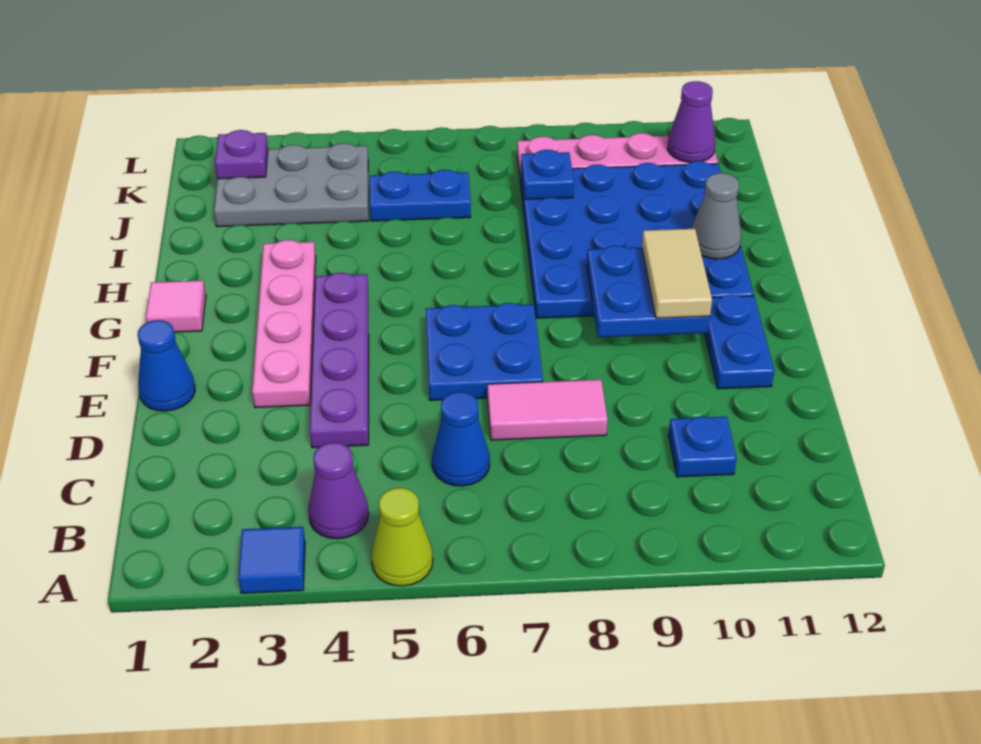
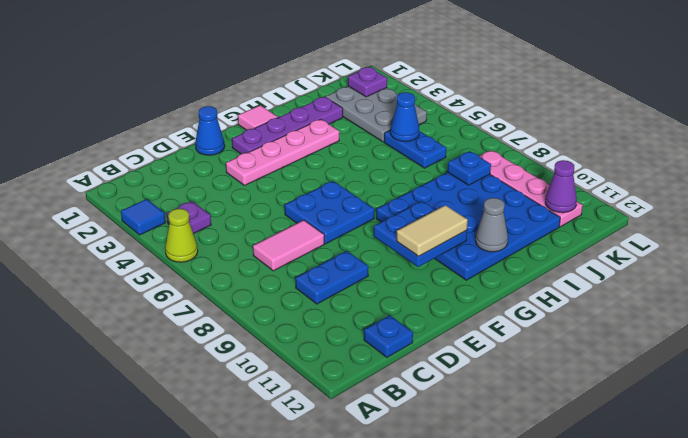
purple cone B4 level 1 -> purple plate B4 level 1
blue cone C6 level 1 -> blue cone J5 level 2
blue plate C10 level 1 -> blue plate C12 level 1
purple plate D4:G4 level 1 -> purple plate F2:I2 level 1
pink tile D7:D8 level 1 -> pink tile C7:D7 level 1
blue plate E11:F11 level 1 -> blue plate C9:D9 level 1

